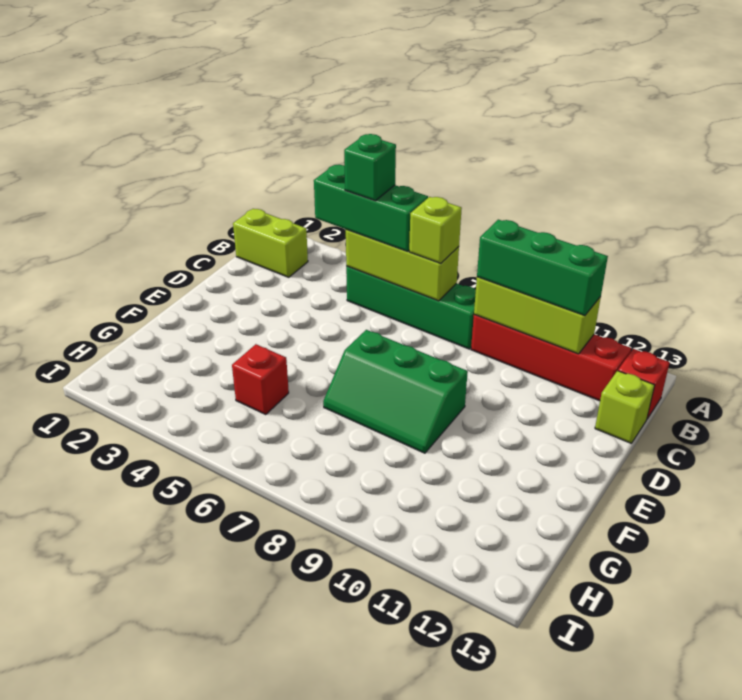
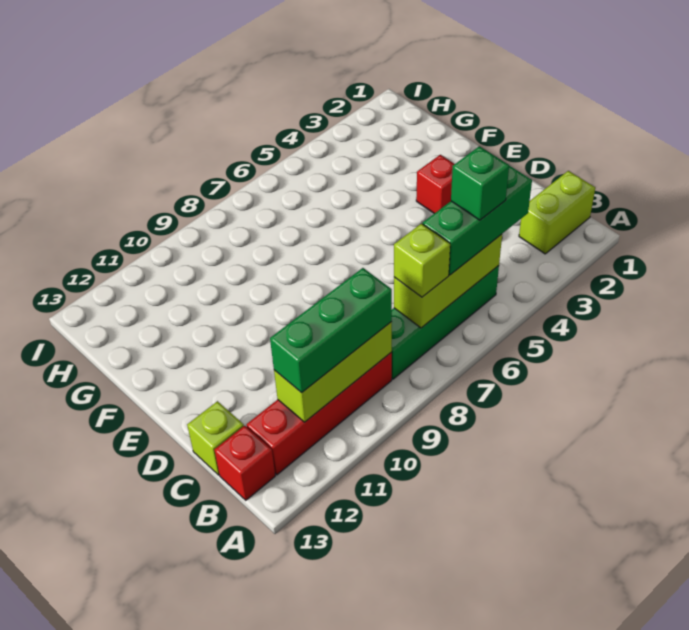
green slope E7:F9 level 1 top E -> none
red brick G5 level 1 -> red brick E3 level 1

